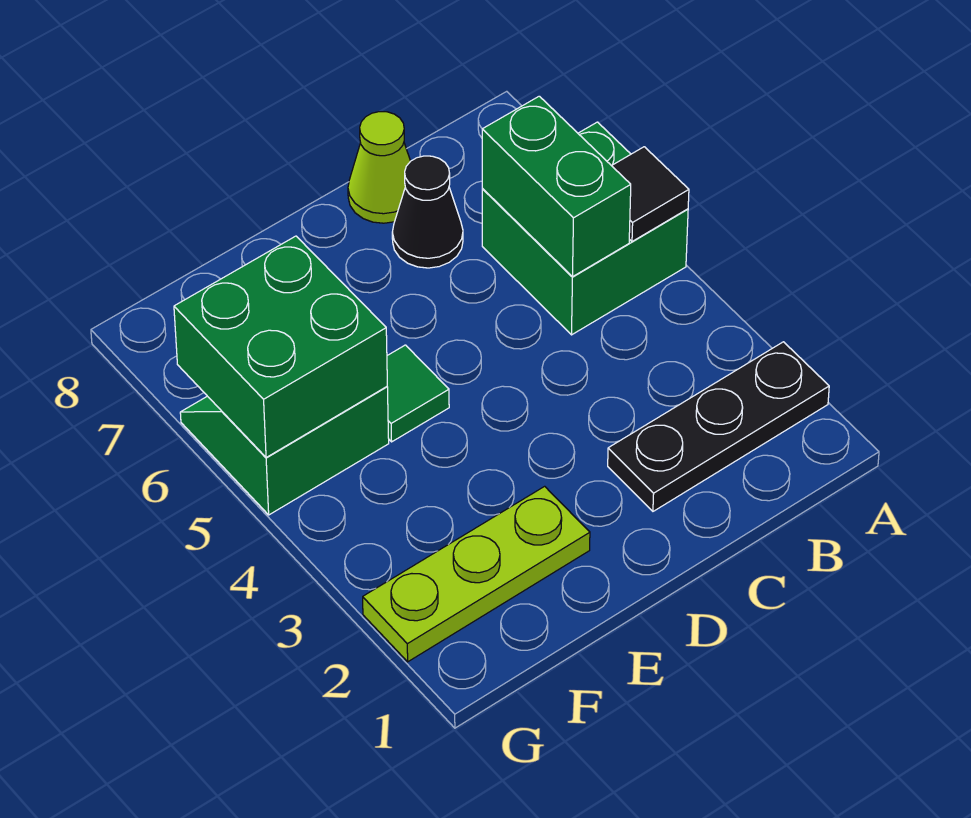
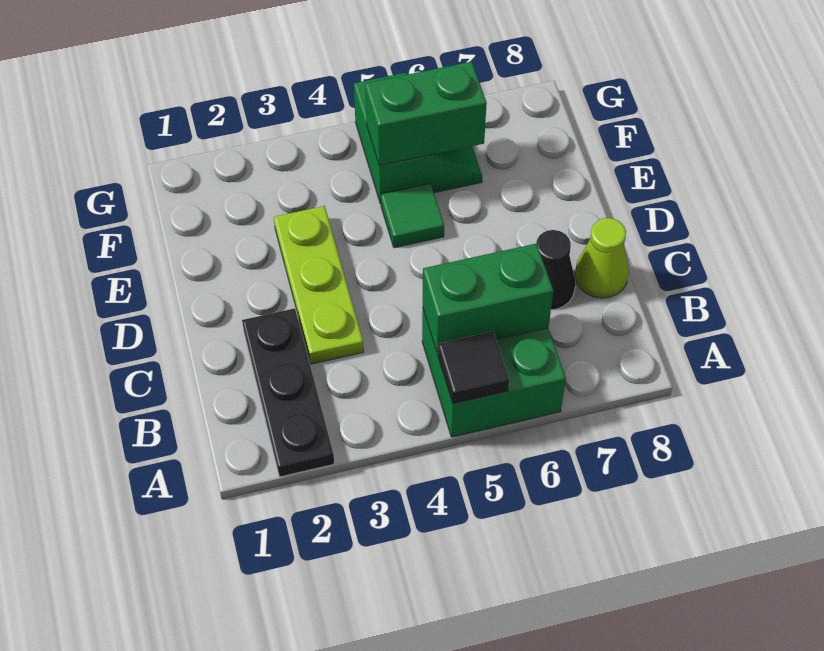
lime plate E2:G2 level 1 -> lime plate C3:E3 level 1
green brick F5:G6 level 2 -> green brick F5:F6 level 2

